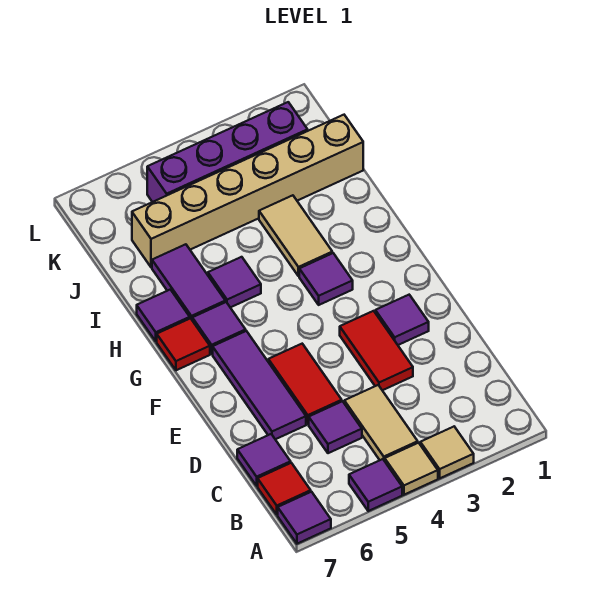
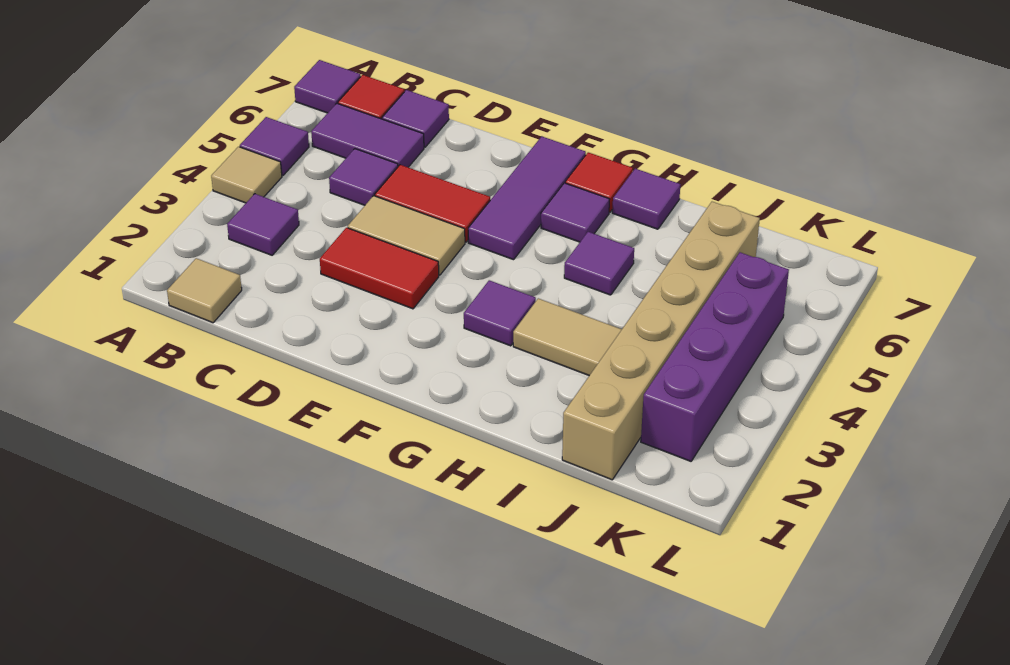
tan tile A3 level 1 -> tan tile B1 level 1
tan tile B4:C4 level 1 -> tan tile D4:E4 level 1
purple tile D6:F6 level 1 -> purple tile F5:F7 level 1
purple tile E2 level 1 -> purple tile B3 level 1
purple tile H6:I6 level 1 -> purple tile B6:C6 level 1

